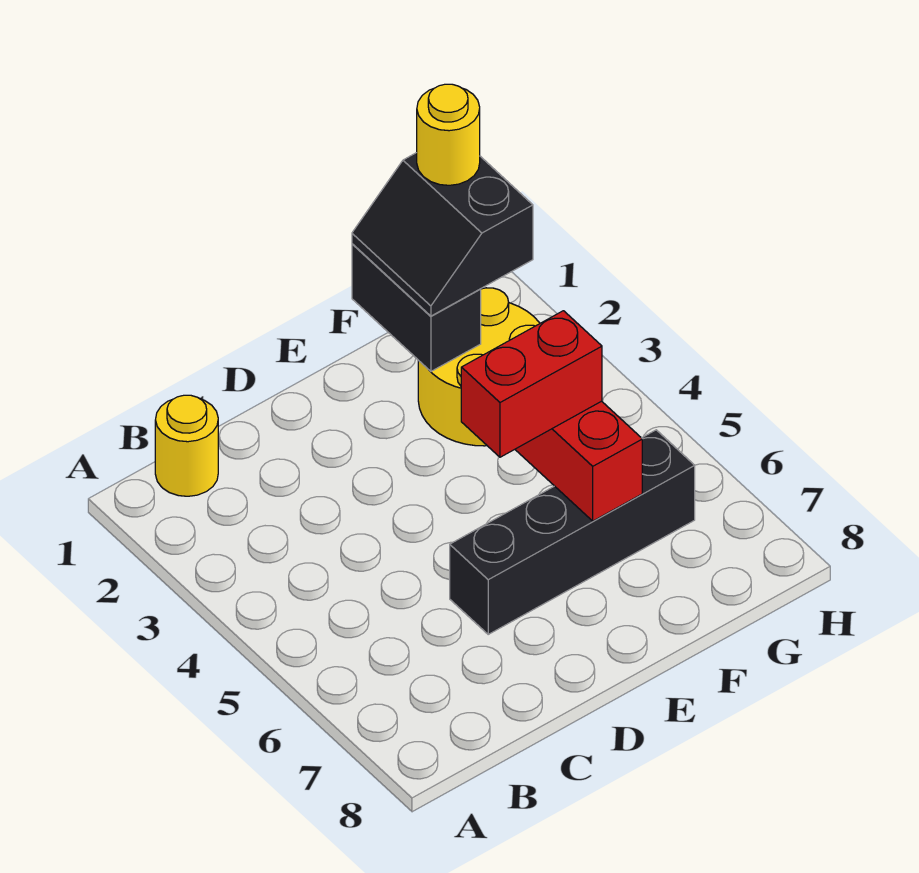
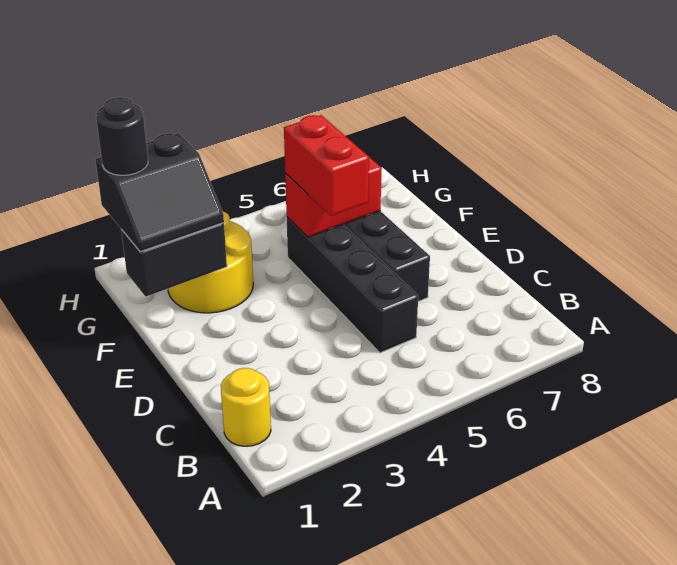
none -> black brick C5:F5 level 1
yellow round brick G1 level 4 -> black round brick G1 level 4

